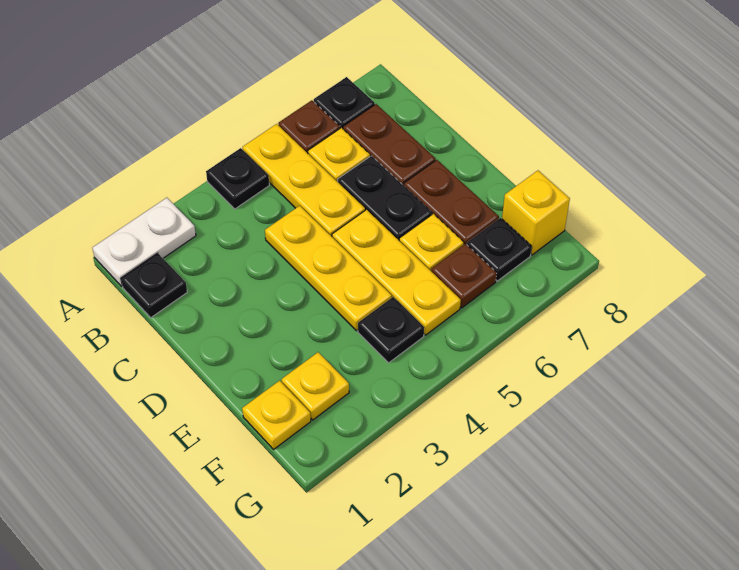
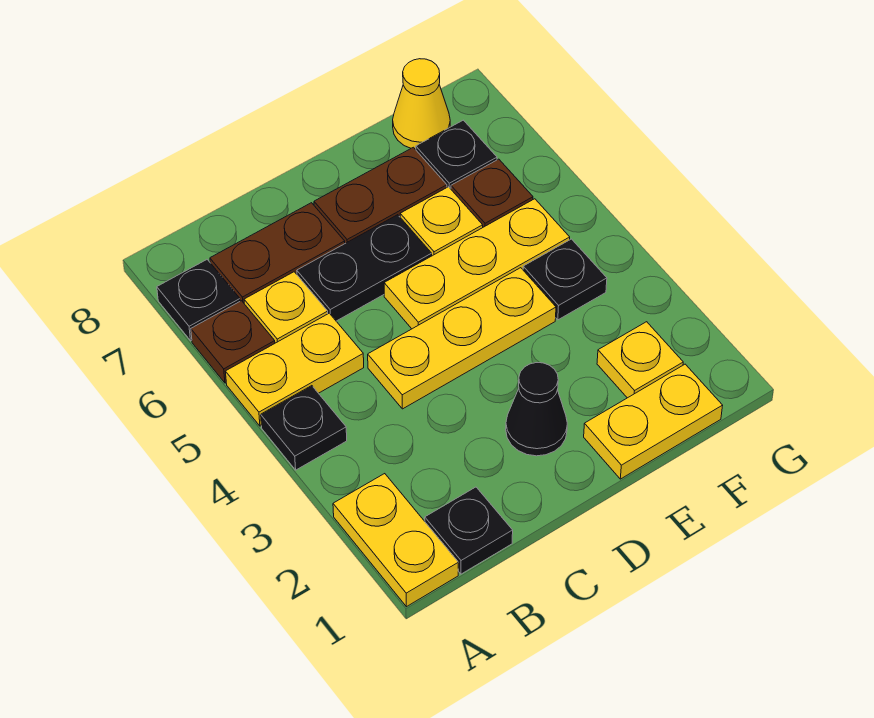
white plate A1:A2 level 1 -> yellow plate A1:A2 level 1
yellow plate A5:C5 level 1 -> yellow plate A5:B5 level 1
none -> black cone D2 level 1
yellow plate F1 level 1 -> yellow plate E1:F1 level 1
yellow brick F8 level 1 -> yellow cone F8 level 1

